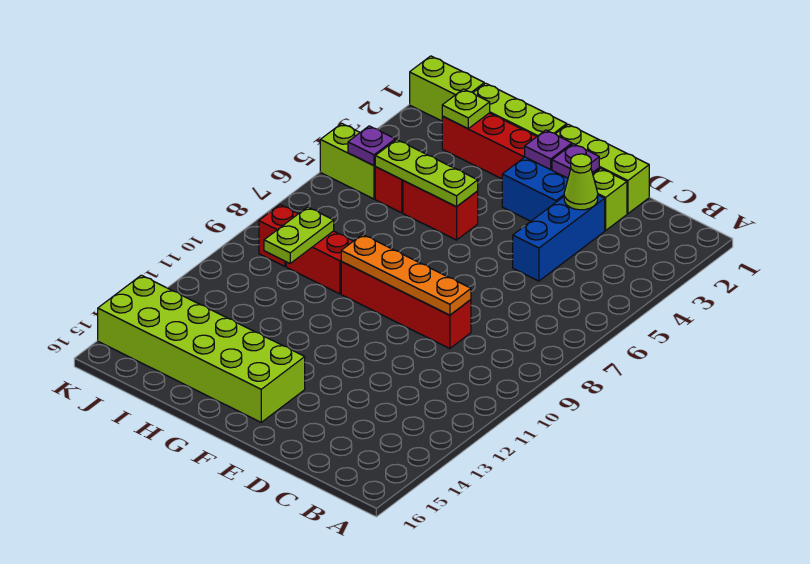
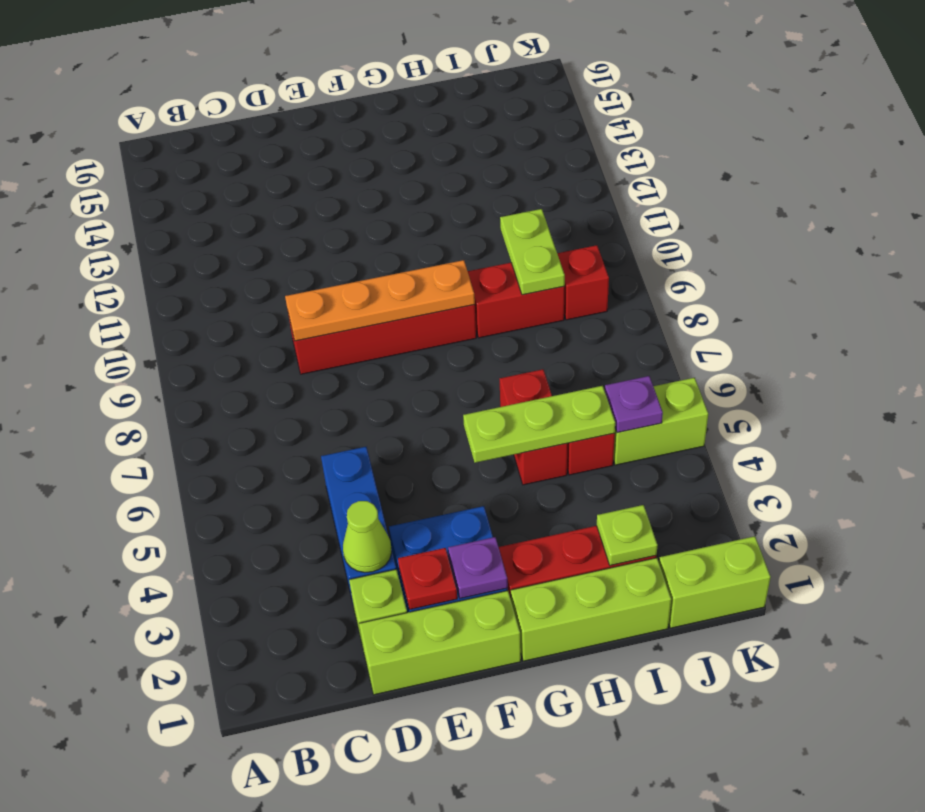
purple plate E2 level 2 -> red plate E2 level 2
lime brick F14:K15 level 1 -> none
red brick G5:H5 level 1 -> red brick H5:H6 level 1

